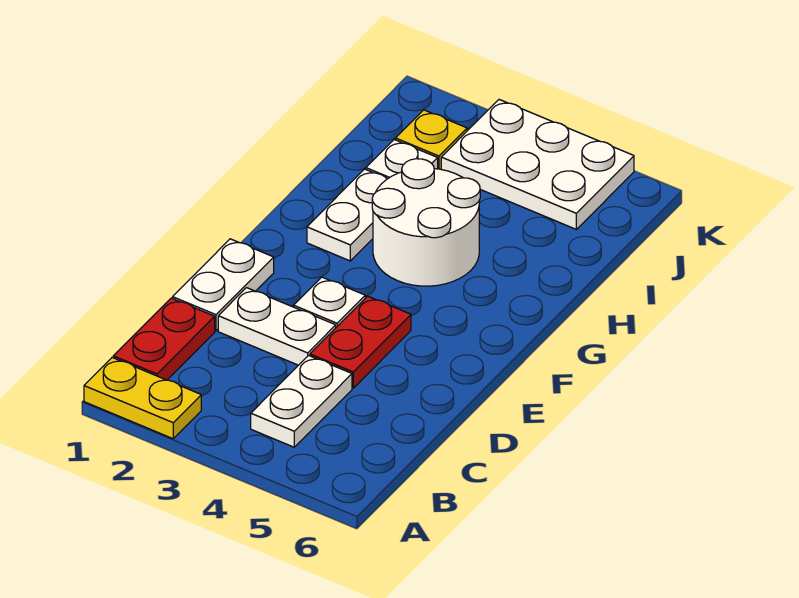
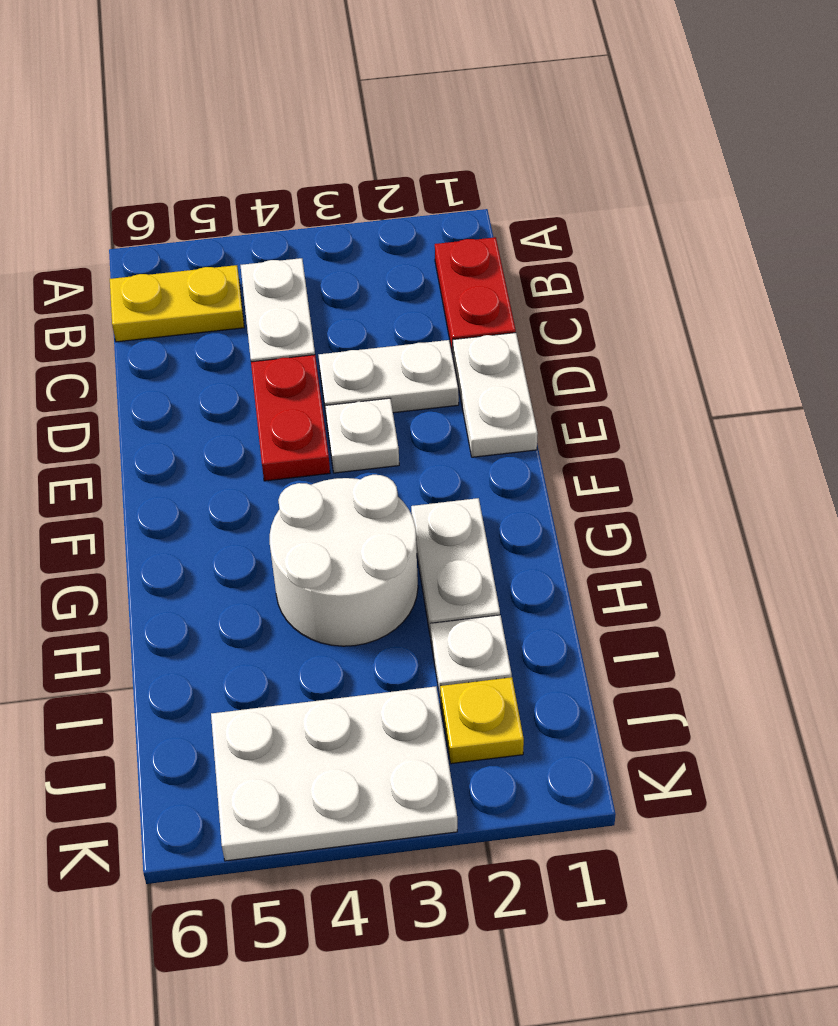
yellow plate A1:A2 level 1 -> yellow plate B5:B6 level 1

